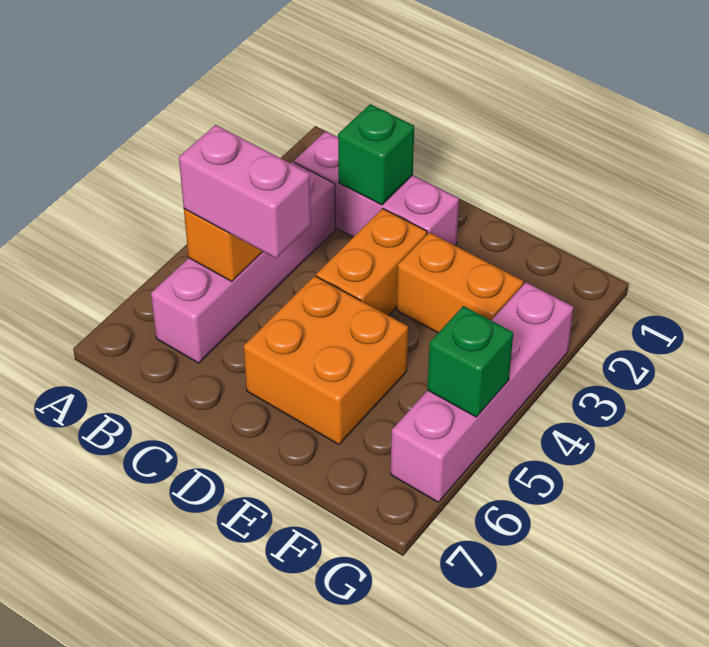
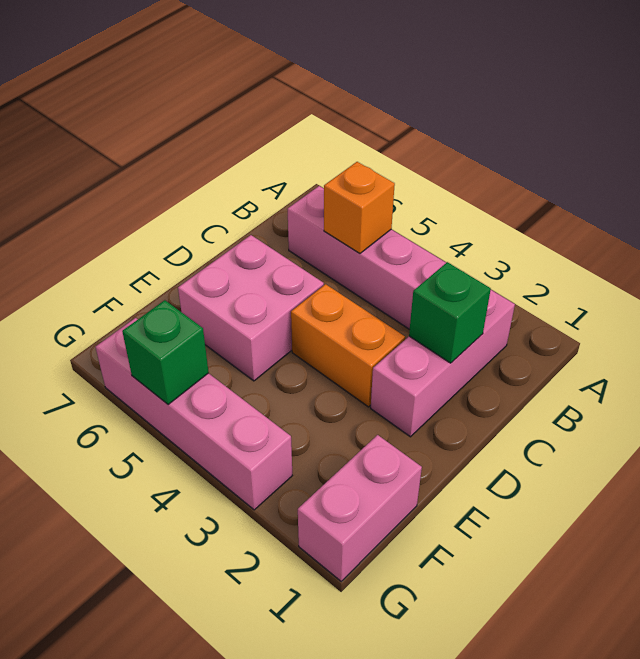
pink brick B5:C5 level 3 -> pink brick F1:G1 level 1
orange brick D5:E6 level 1 -> pink brick D5:E6 level 1
orange brick E3:F3 level 1 -> none

